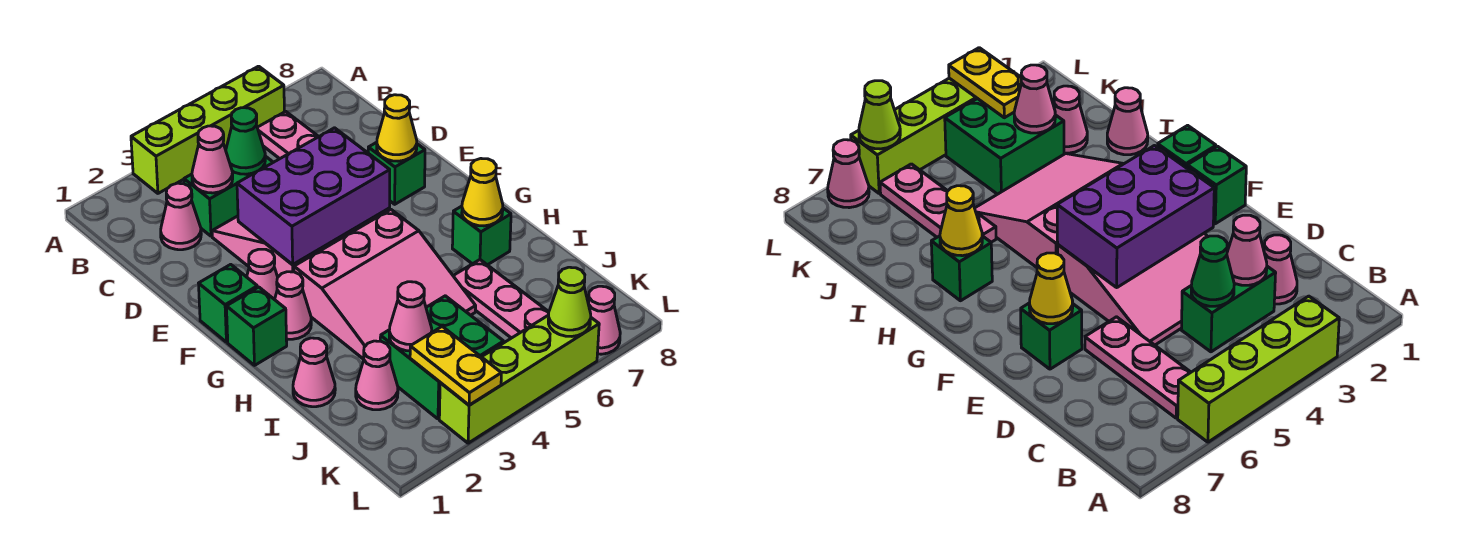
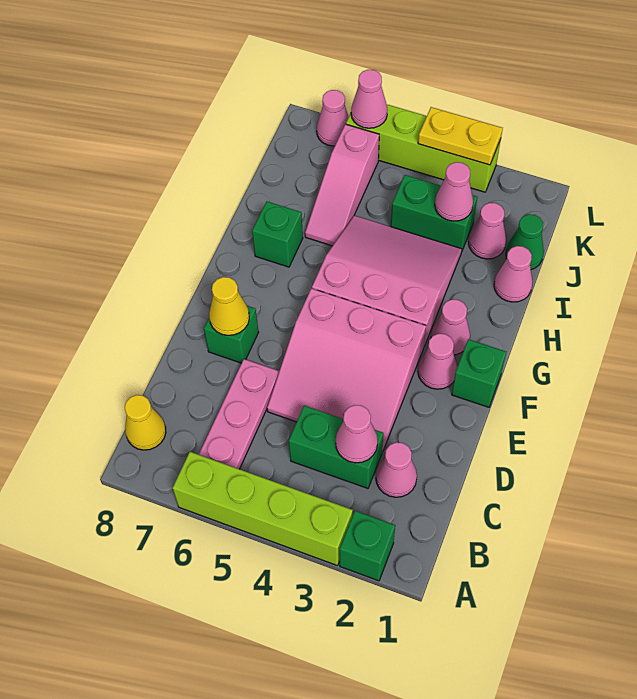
green cone C4 level 2 -> green cone J1 level 1
purple brick E3:F5 level 2 -> none
green brick G1 level 1 -> green brick A2 level 1
yellow cone H7 level 2 -> yellow cone B8 level 1
pink plate I6:K6 level 1 -> pink slope I6:K6 level 1 top K
green brick J3:K4 level 1 -> green brick J3:J4 level 1
yellow plate K3:L3 level 2 -> yellow plate L3:L4 level 2
lime cone L6 level 2 -> pink cone L6 level 2

